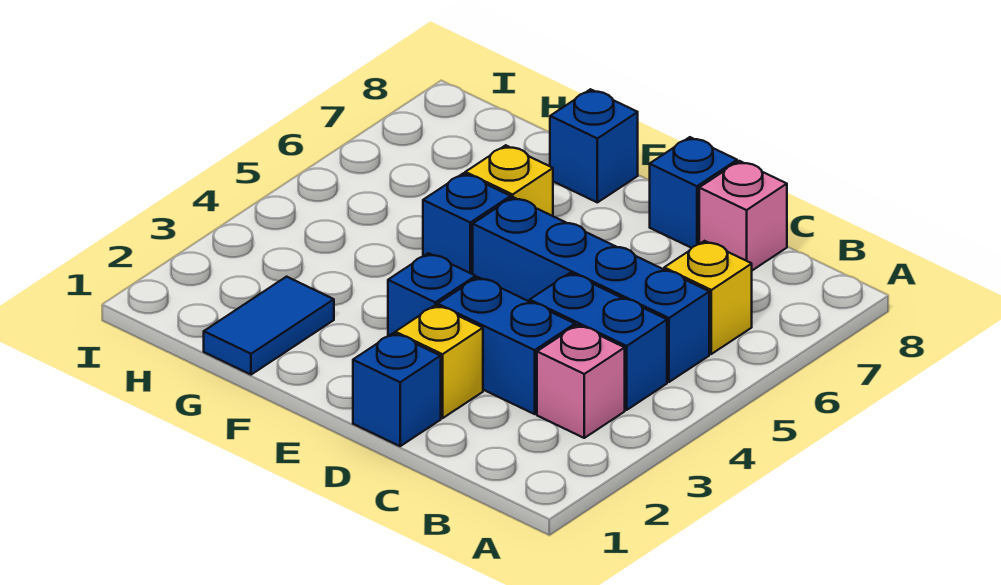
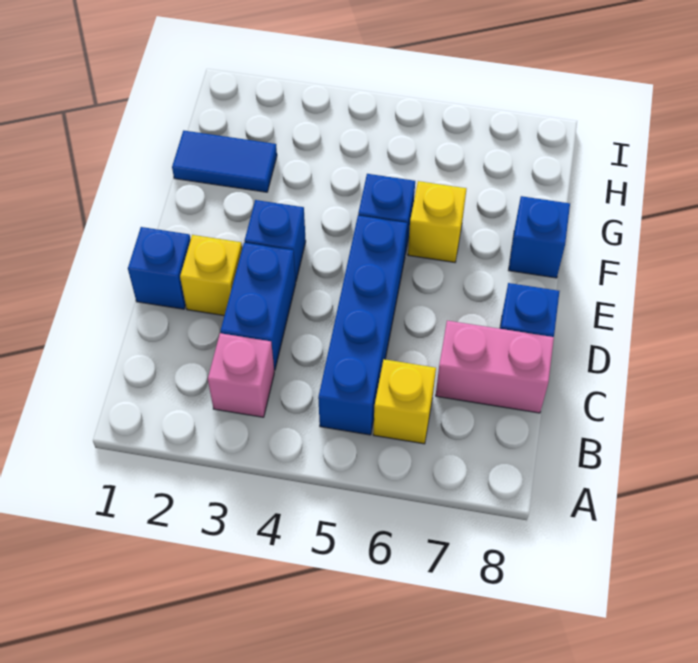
blue brick B4:C4 level 1 -> none
pink brick C8 level 1 -> pink brick C7:C8 level 1

